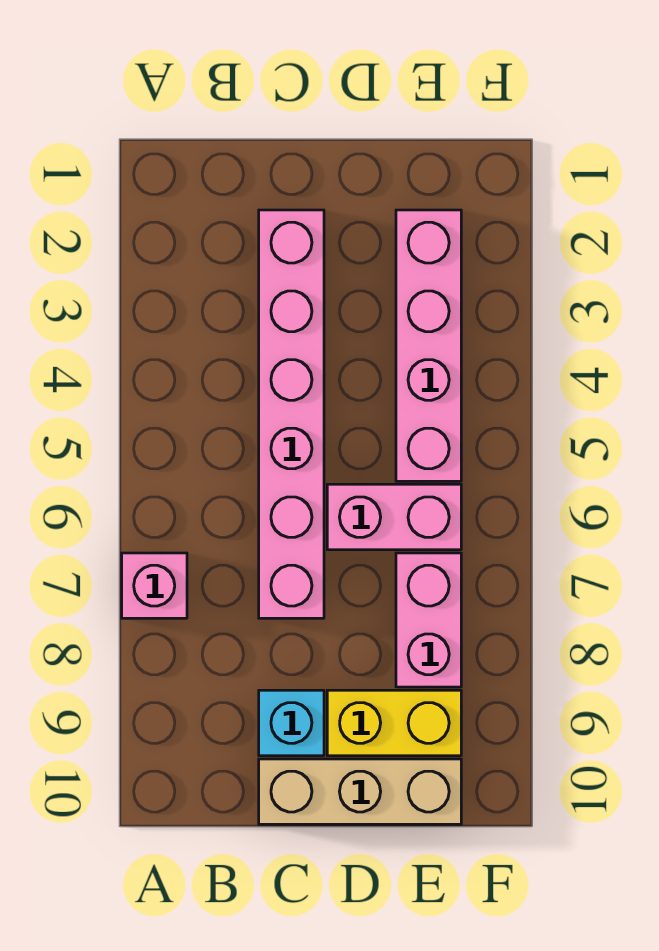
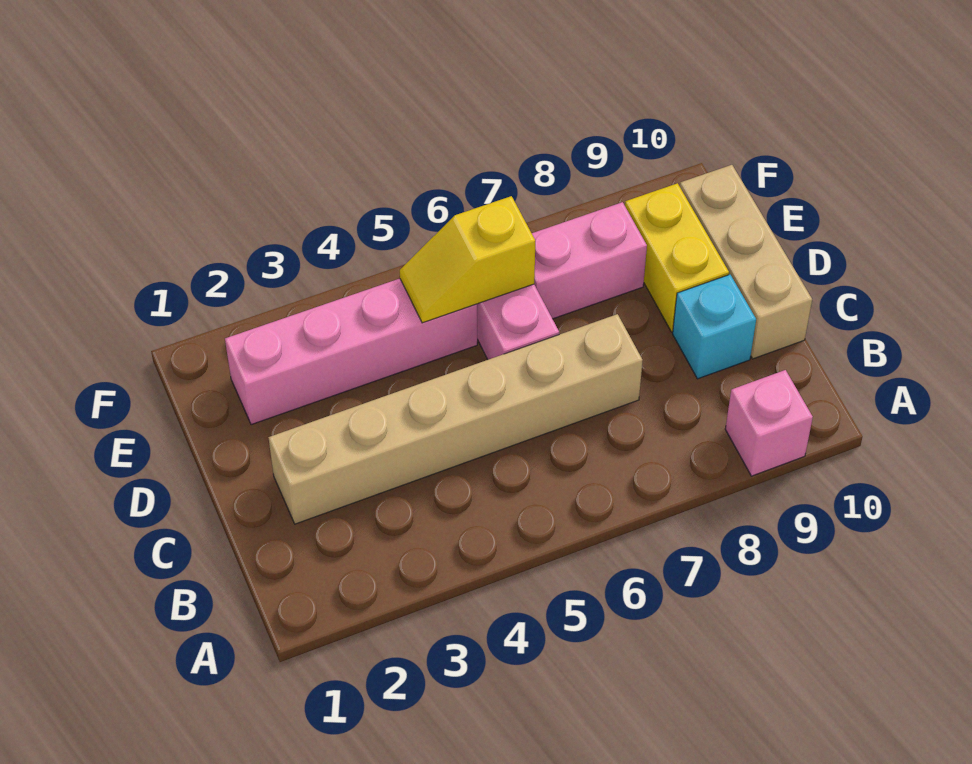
pink brick A7 level 1 -> pink brick A9 level 1
pink brick C2:C7 level 1 -> tan brick C2:C7 level 1
none -> yellow slope E5:E6 level 2 top 6

